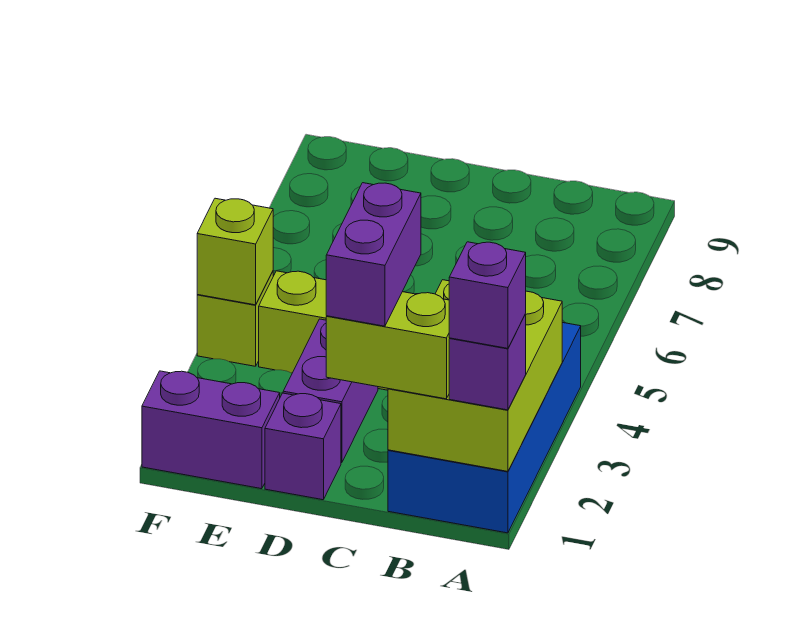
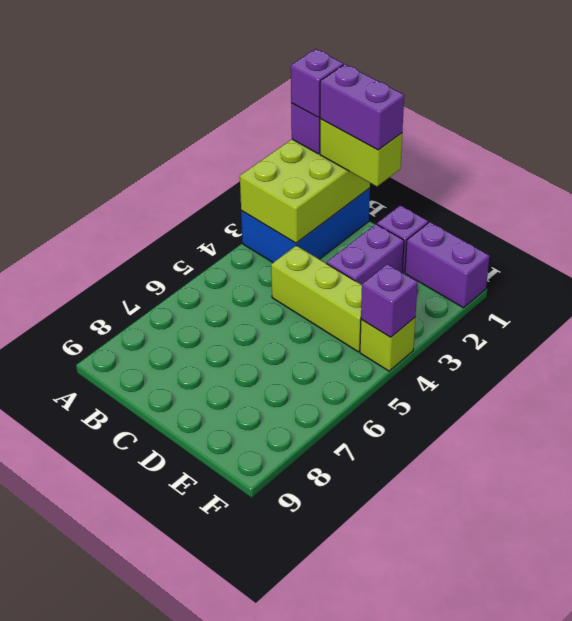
blue brick A1:B4 level 1 -> blue brick A1:B3 level 1
purple brick C1:C2 level 4 -> purple brick B1:C1 level 4
lime brick F4 level 2 -> purple brick F4 level 2

